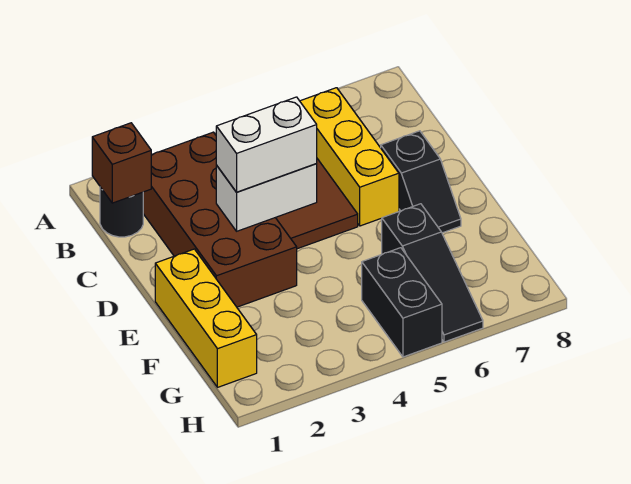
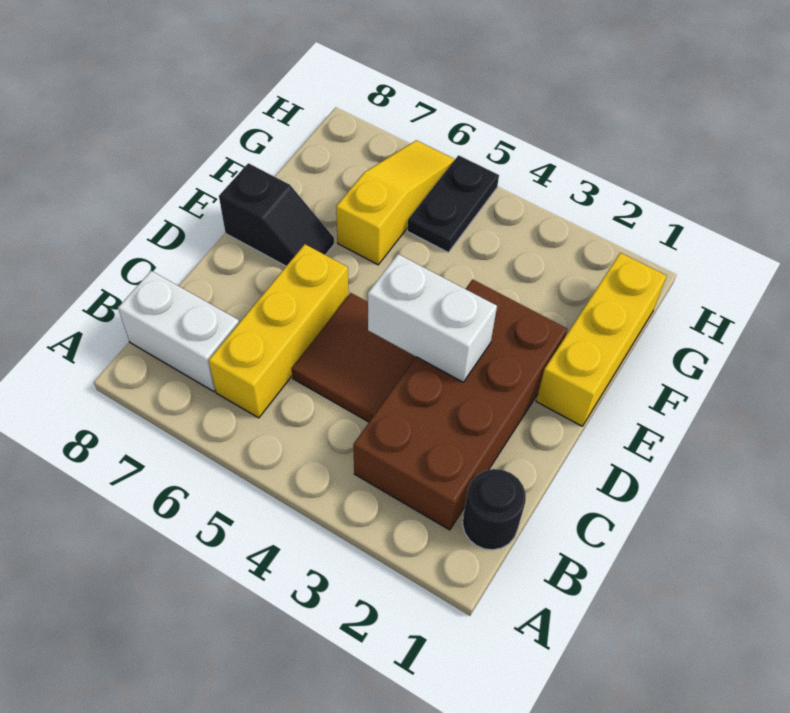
brown brick B1 level 2 -> none
white brick D3:D4 level 3 -> white brick B7:B8 level 1
black slope D7:E7 level 1 top D -> black slope E7:E8 level 1 top 8
black slope F6:H6 level 1 top F -> yellow slope F6:H6 level 1 top F
black brick G5:H5 level 1 -> black plate G5:H5 level 1

